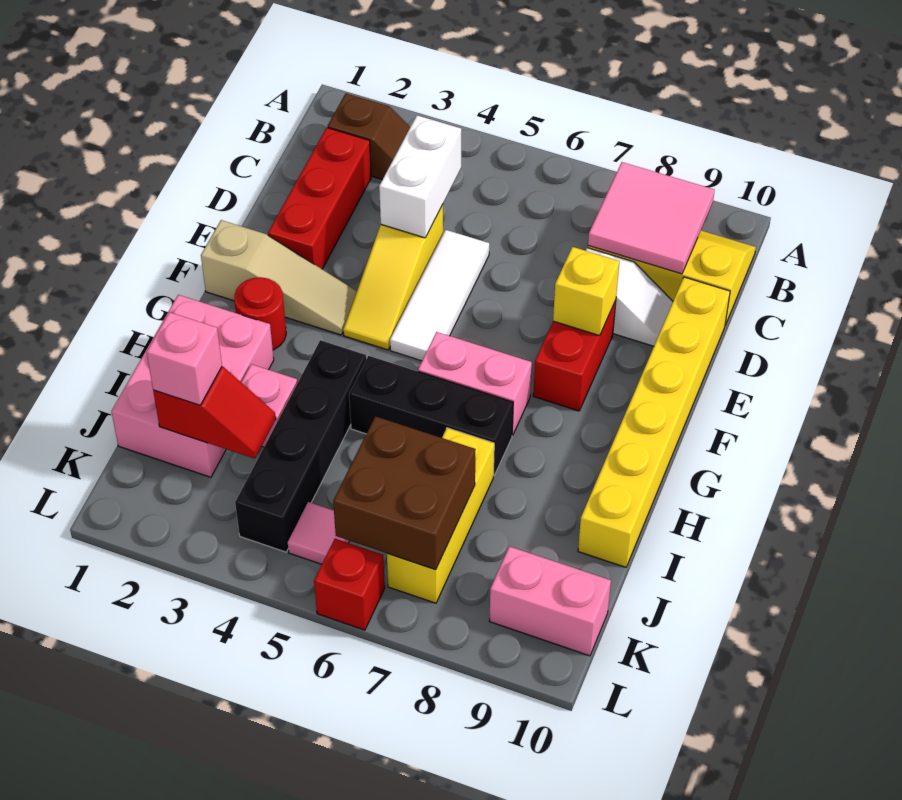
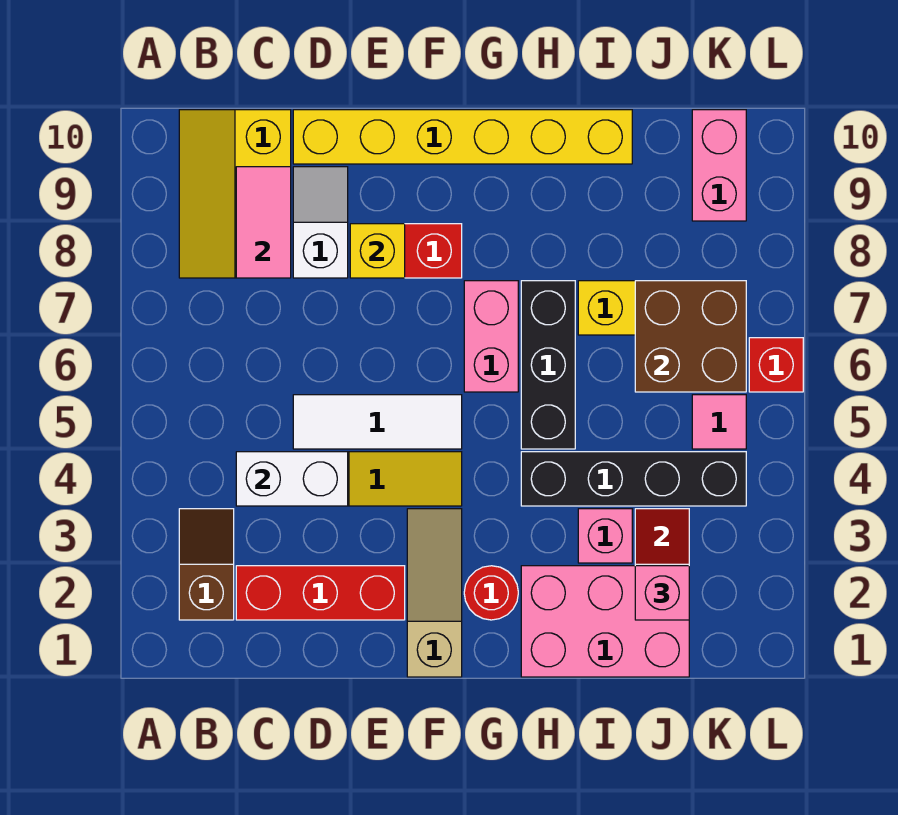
pink tile B8:C9 level 2 -> pink tile C8:C9 level 2

